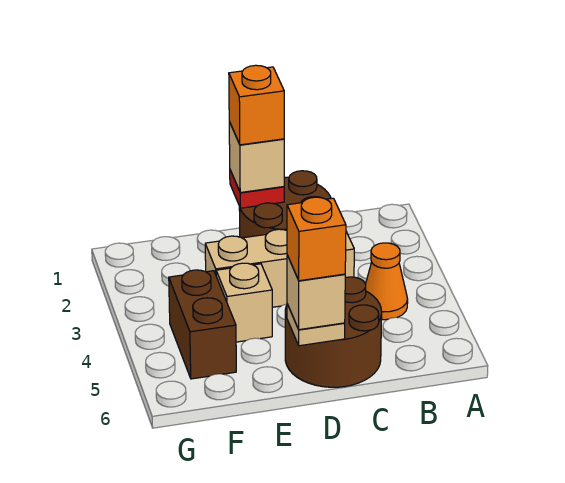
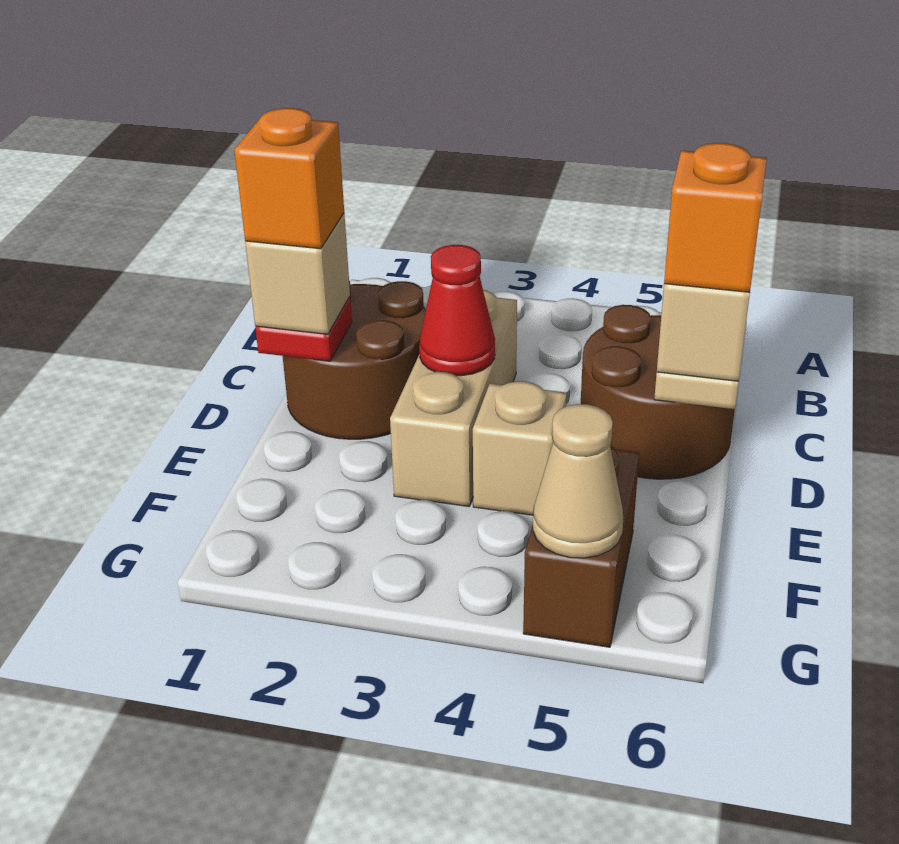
orange cone B4 level 1 -> none
none -> red cone D3 level 2
brown brick F4:F5 level 1 -> brown brick F5:G5 level 1
none -> tan cone G5 level 2

